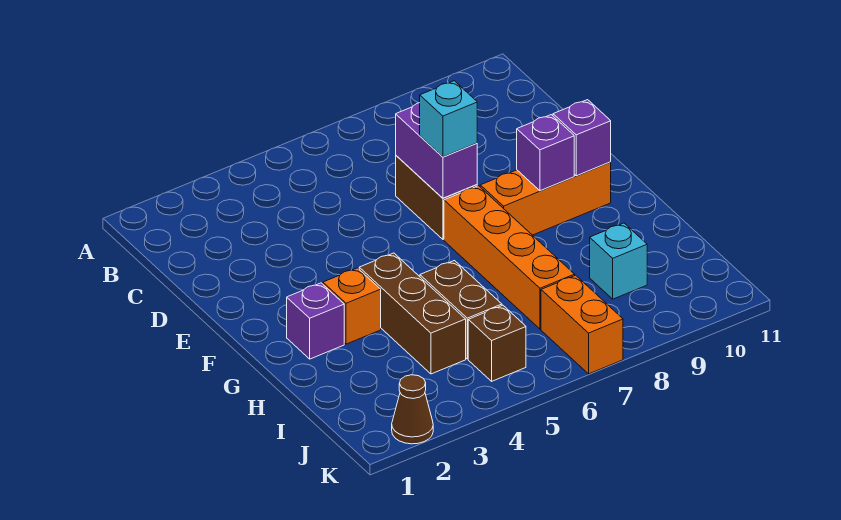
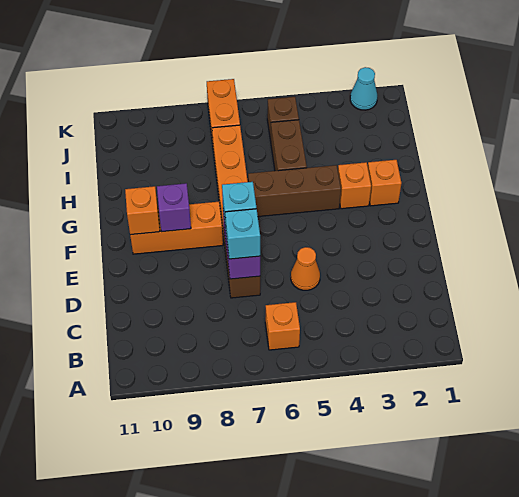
none -> orange brick B6 level 1
none -> orange cone D5 level 1
purple brick F10 level 2 -> orange brick F10 level 2
purple brick G2 level 1 -> orange brick G2 level 1
brown brick G4:I4 level 1 -> brown brick G4:G6 level 1
cyan brick I9 level 1 -> cyan brick D7 level 3
brown cone K2 level 1 -> cyan cone K2 level 1

